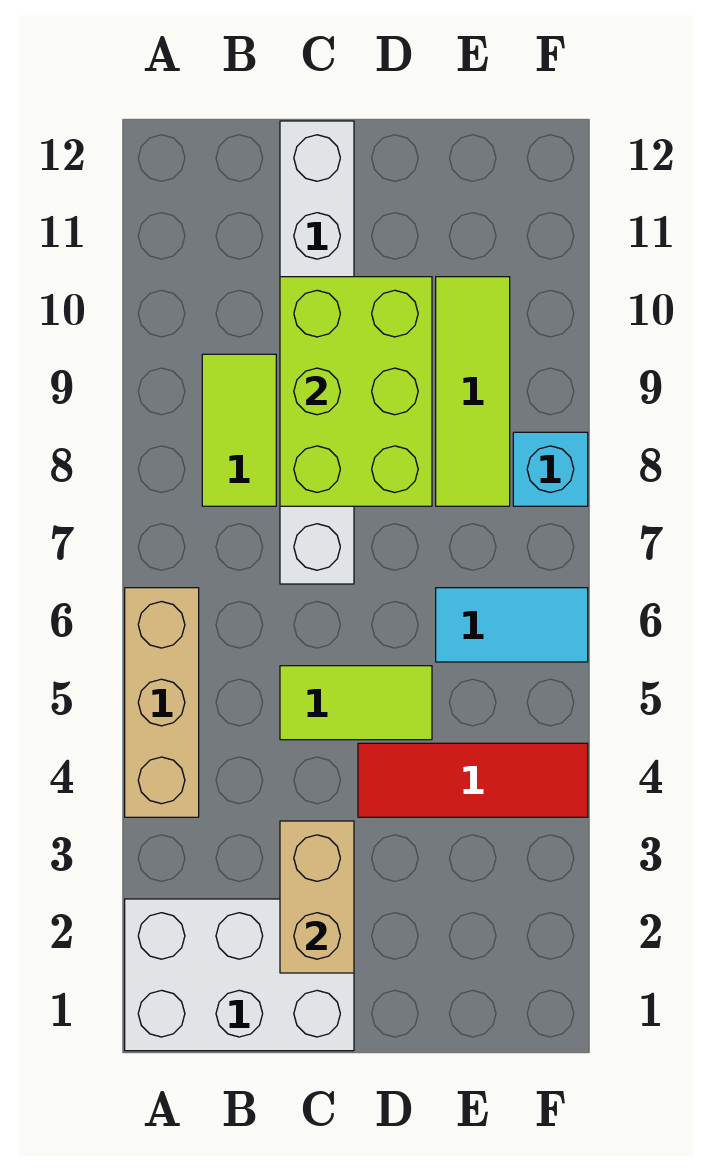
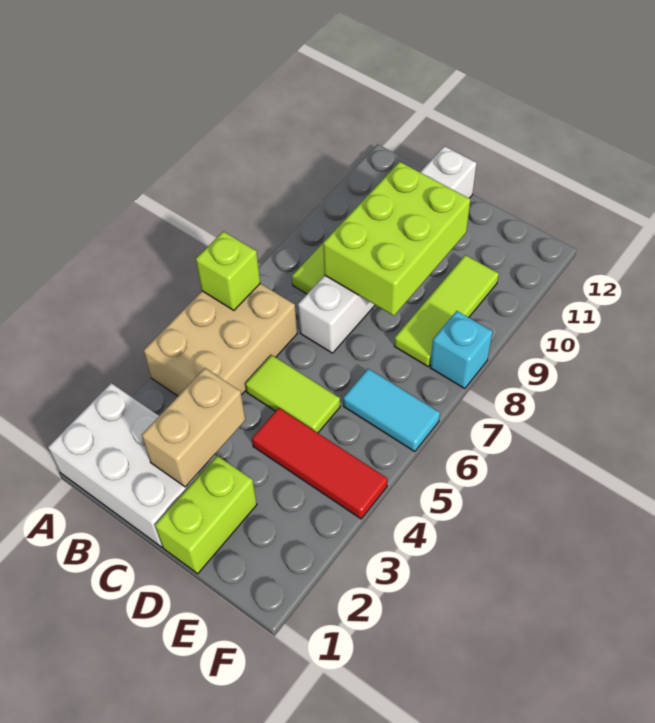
tan brick A4:A6 level 1 -> tan brick A4:B6 level 1
none -> lime brick A6 level 2
none -> lime brick D1:D2 level 1

